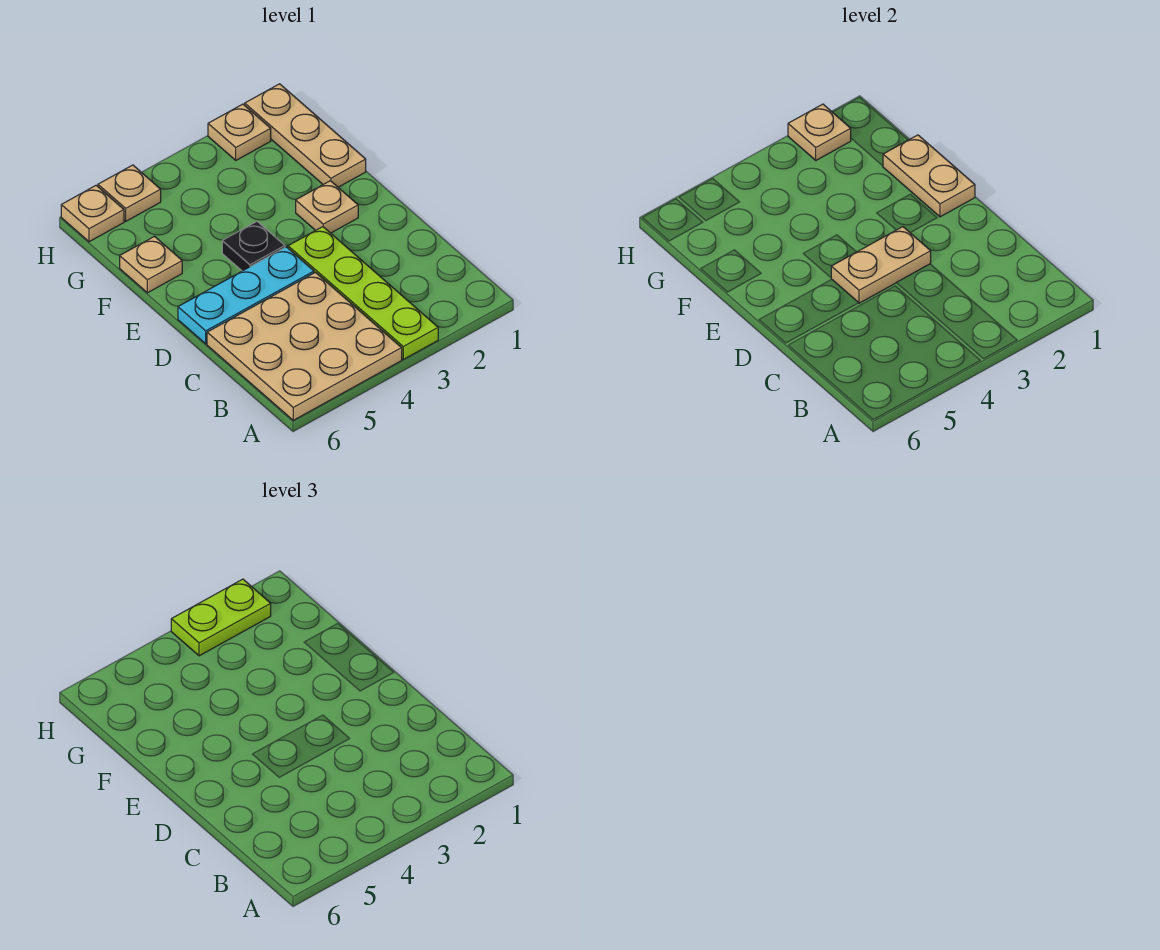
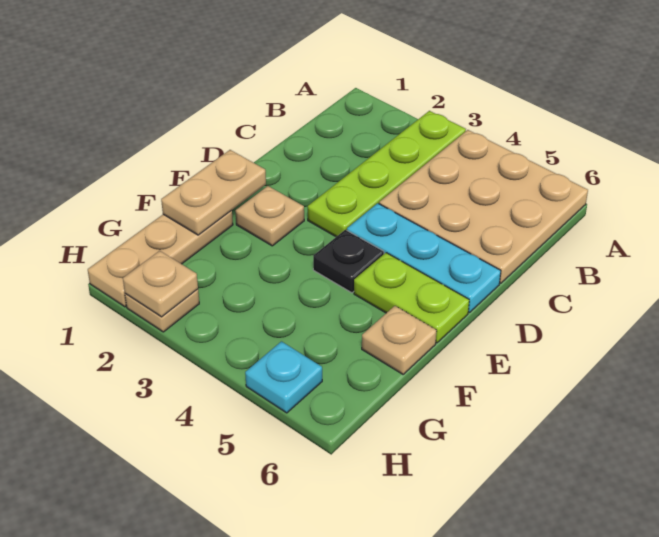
tan plate D3:D4 level 2 -> none
lime plate H2:H3 level 3 -> lime plate E5:E6 level 1
tan plate H5 level 1 -> cyan plate H5 level 1
tan plate H6 level 1 -> none

